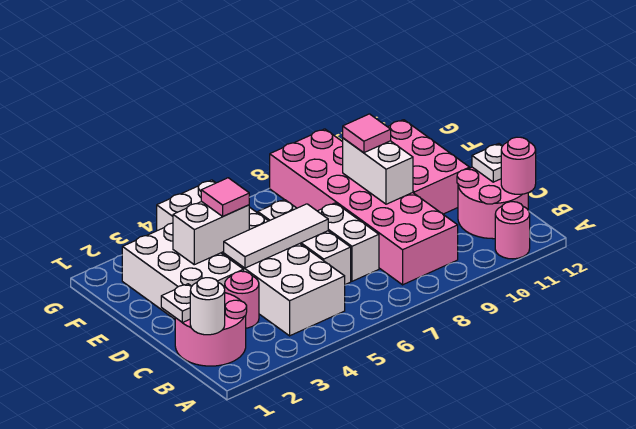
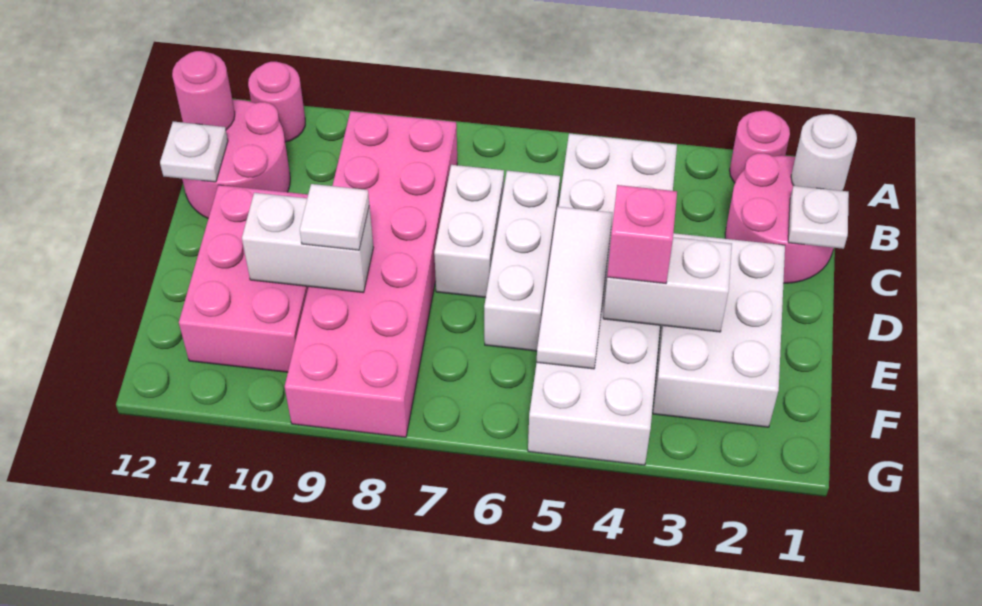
pink round brick C3 level 1 -> pink round brick A2 level 1
white tile D4:D6 level 2 -> white tile D5:F5 level 2
white brick D9:E9 level 2 -> white brick E9:E10 level 2
pink tile E4 level 3 -> pink brick E4 level 3
pink tile E9 level 3 -> white tile E9 level 3

